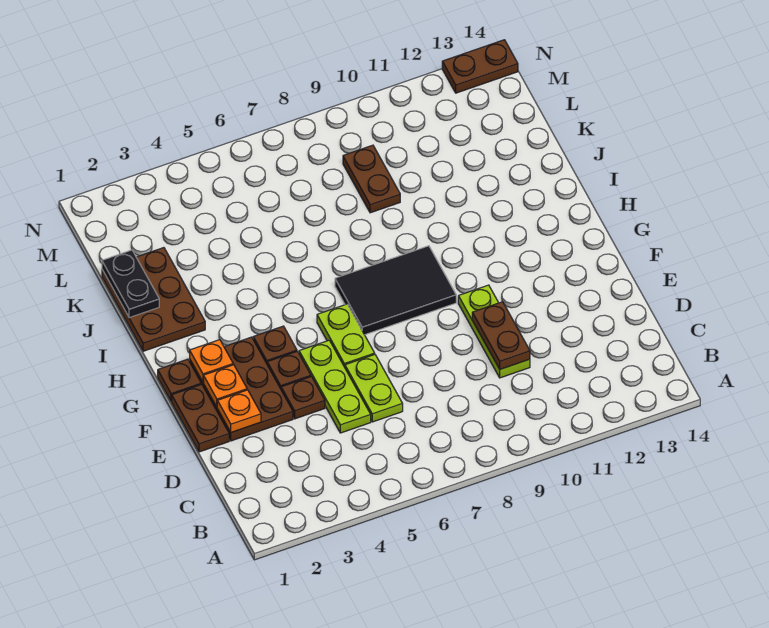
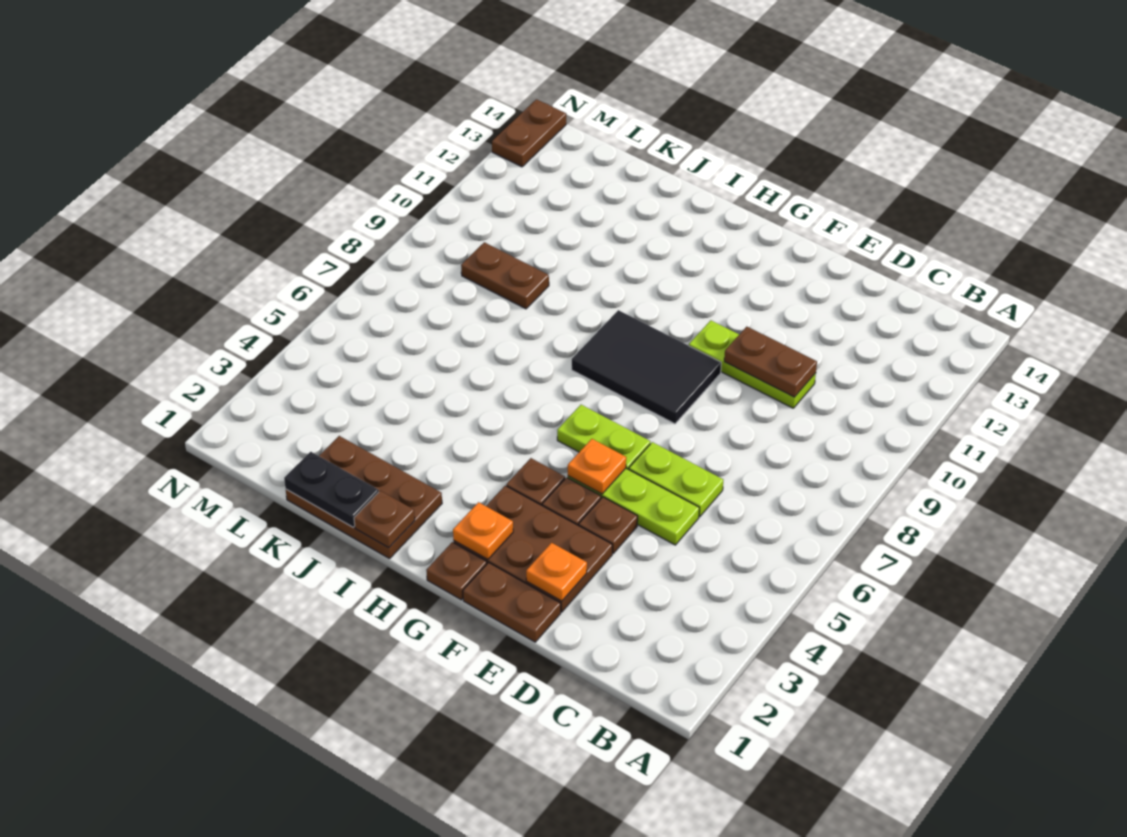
orange plate F2 level 2 -> orange plate F5 level 2
black tile G7:H9 level 1 -> black tile F8:H9 level 1
none -> brown plate I1 level 2

